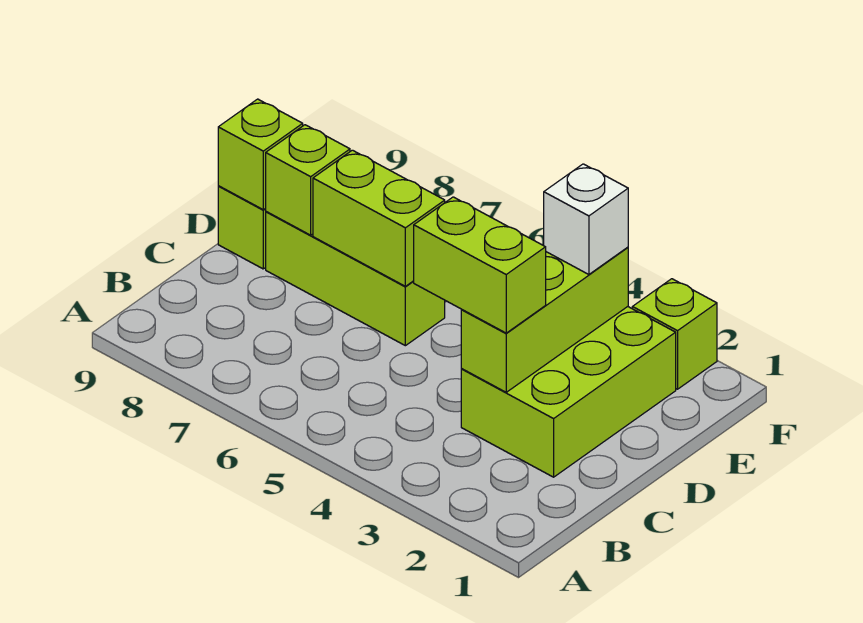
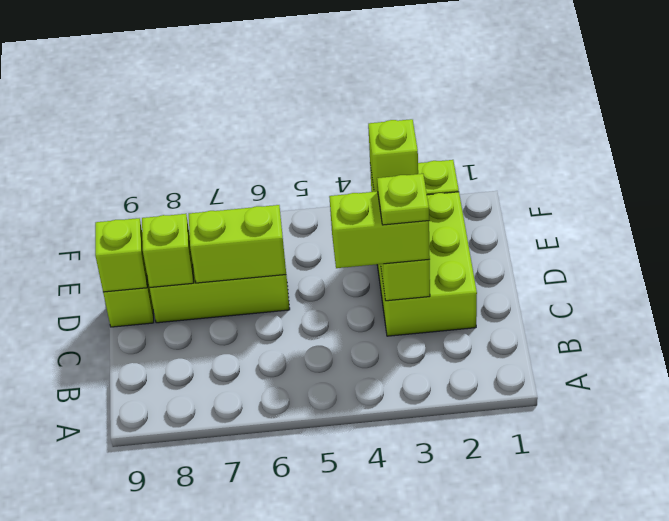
none -> lime plate C3 level 4
white brick E3 level 3 -> lime brick E3 level 3

